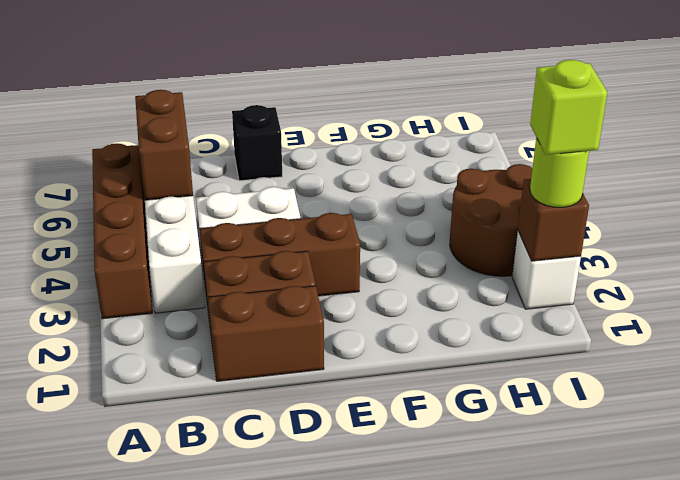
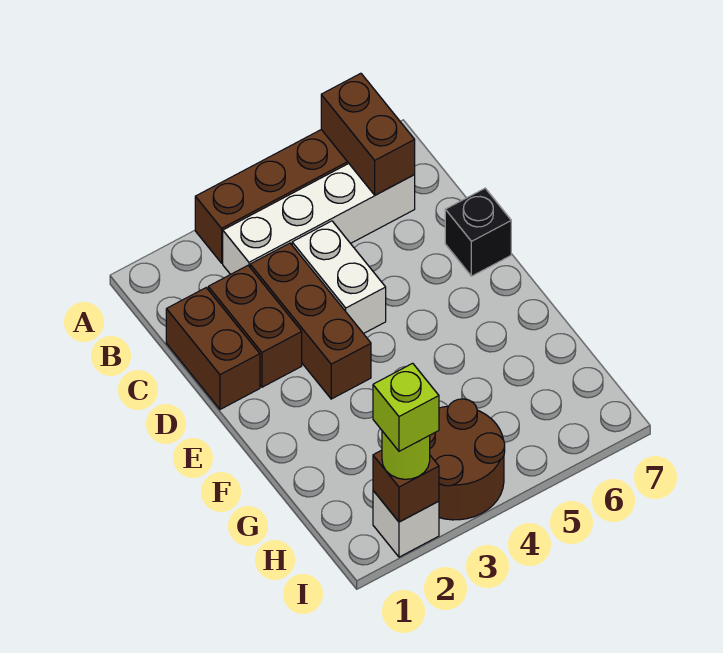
brown brick B5:B6 level 2 -> brown brick A6:B6 level 2

